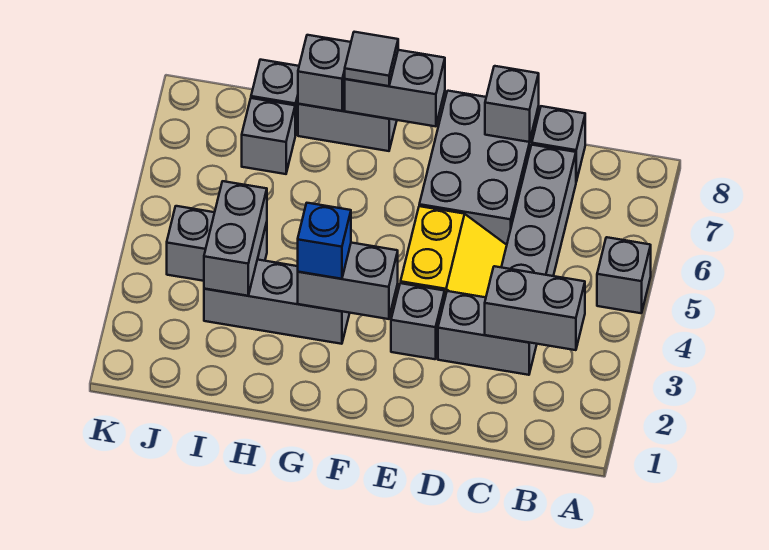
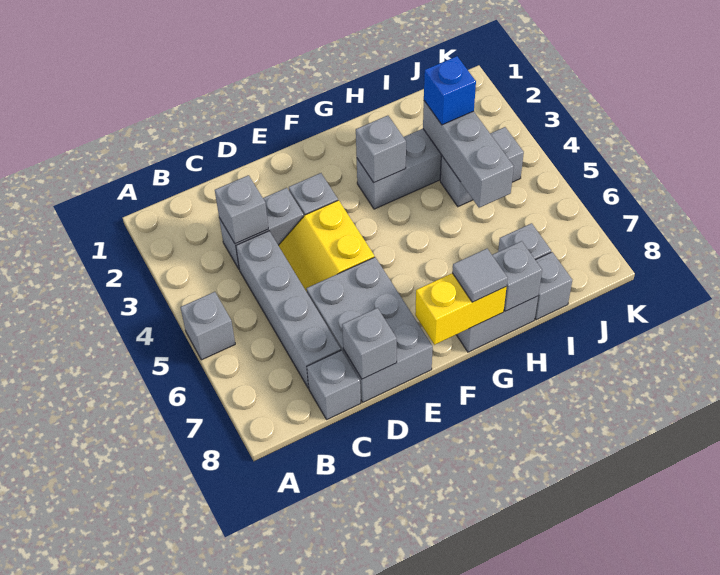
grey brick B3:C3 level 2 -> grey brick C3 level 2
grey brick F3:G3 level 2 -> grey brick G3 level 2
grey brick F8:G8 level 2 -> yellow brick F8:G8 level 2
blue brick G3 level 3 -> blue brick I3 level 3
grey brick I3:I4 level 2 -> grey brick I3:I5 level 2

